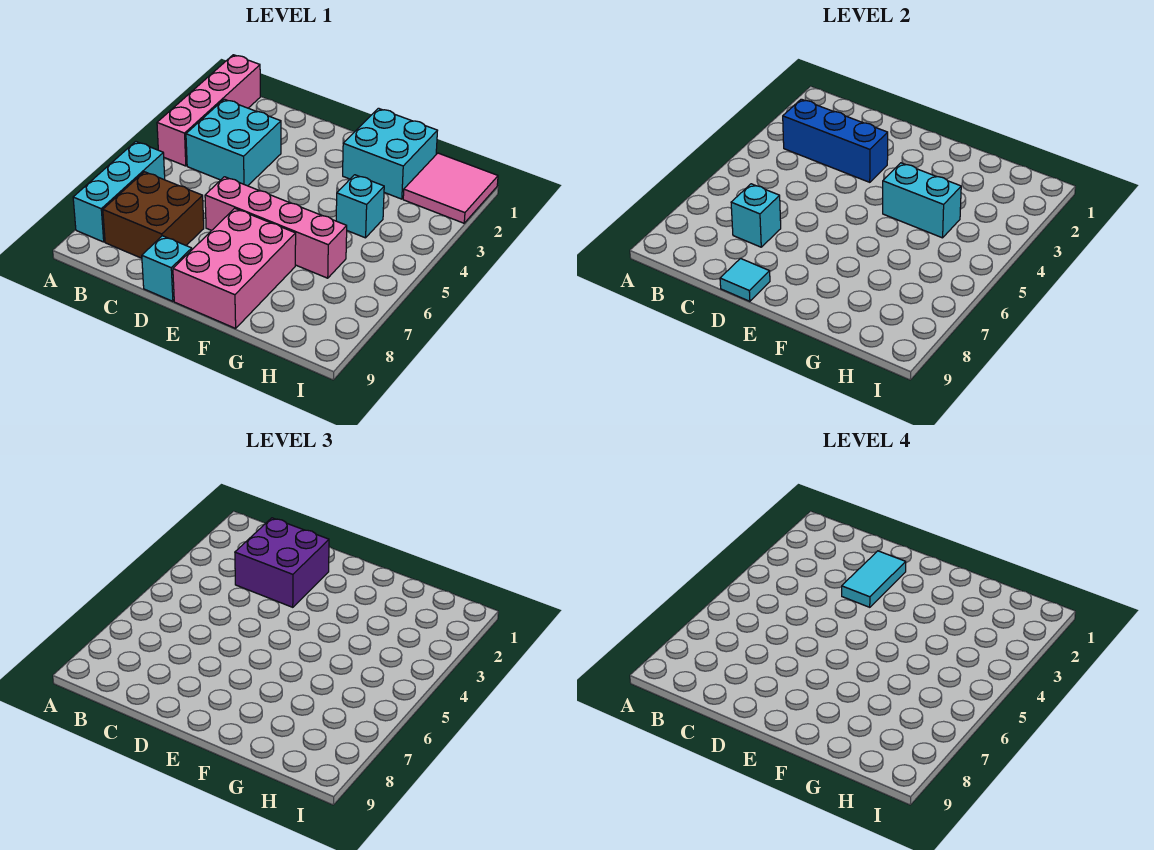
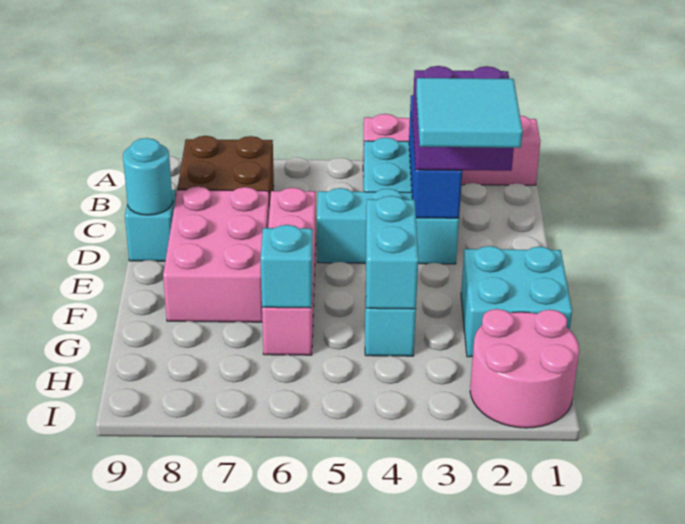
cyan brick A6:A8 level 1 -> cyan brick D3:D5 level 1
cyan brick C7 level 2 -> cyan brick G6 level 2
cyan tile D2:D3 level 4 -> cyan tile D2:E3 level 4
cyan tile D9 level 2 -> cyan round brick D9 level 2
pink brick E7:F9 level 1 -> pink brick D7:F8 level 1
pink tile H1:I2 level 1 -> pink round brick H1:I2 level 1

